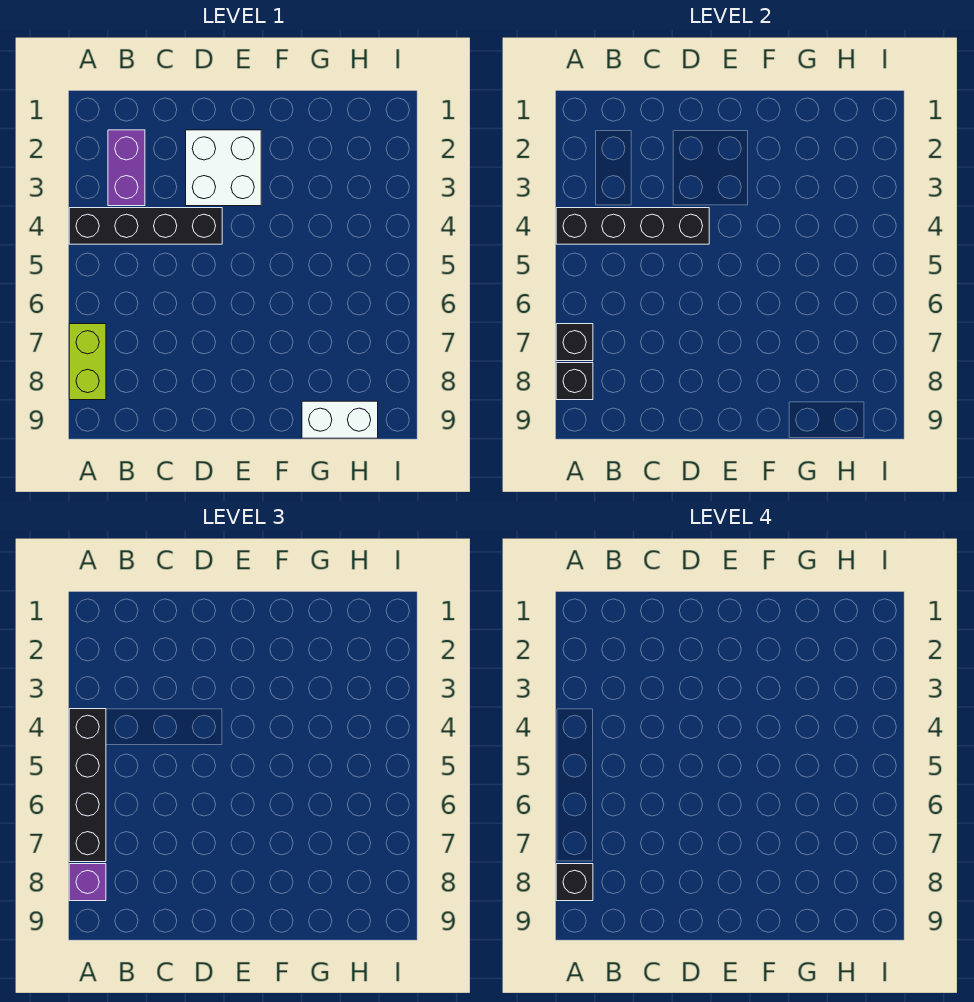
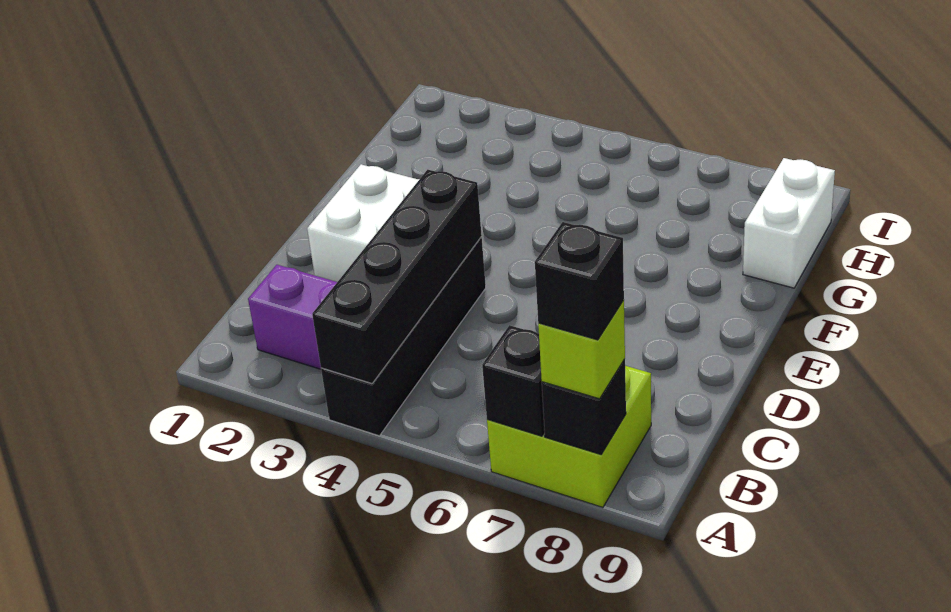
black brick A4:A7 level 3 -> none
lime brick A7:A8 level 1 -> lime brick A7:B8 level 1
purple brick A8 level 3 -> lime brick A8 level 3

